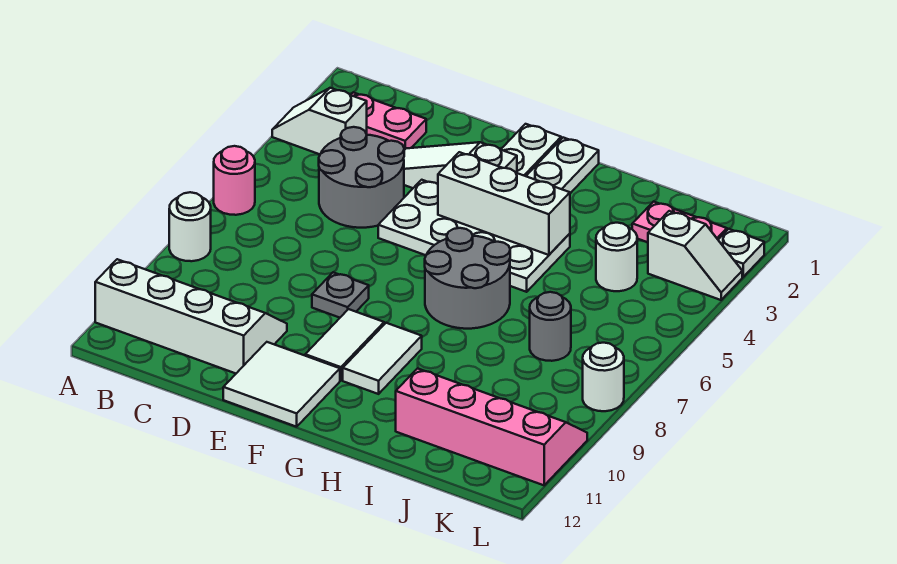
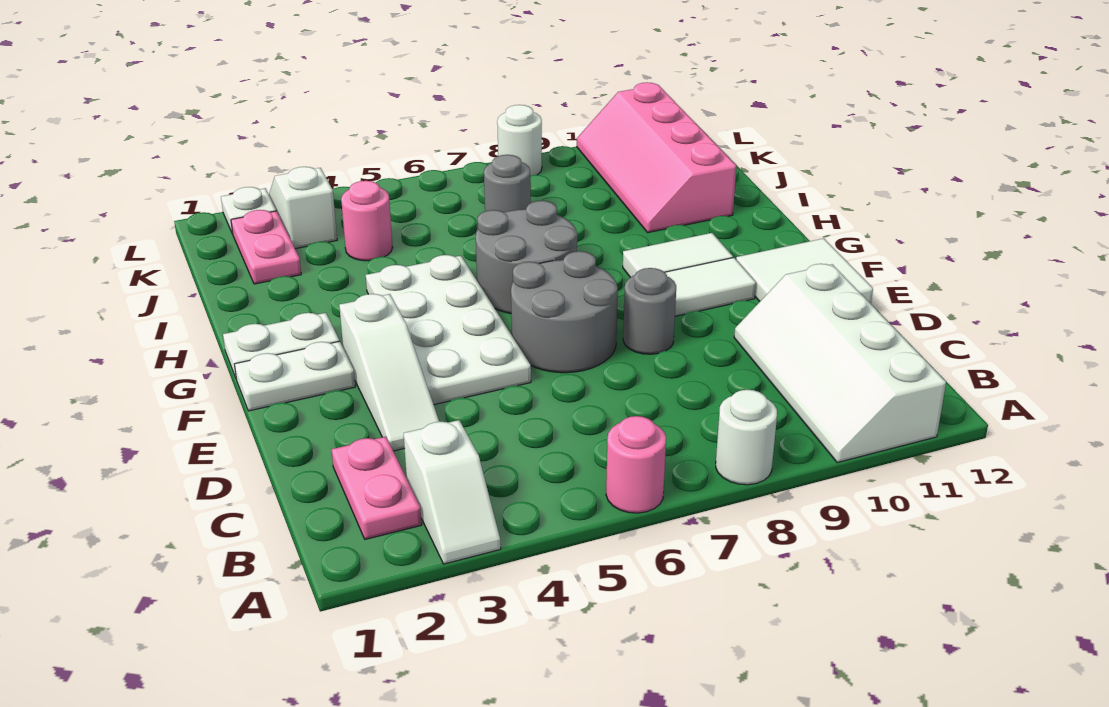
grey round brick C4:D5 level 1 -> grey round brick E6:F7 level 1
grey plate E8 level 1 -> grey round brick E8 level 1
white brick F4:H4 level 2 -> none
white round brick J4 level 1 -> pink round brick J4 level 1

